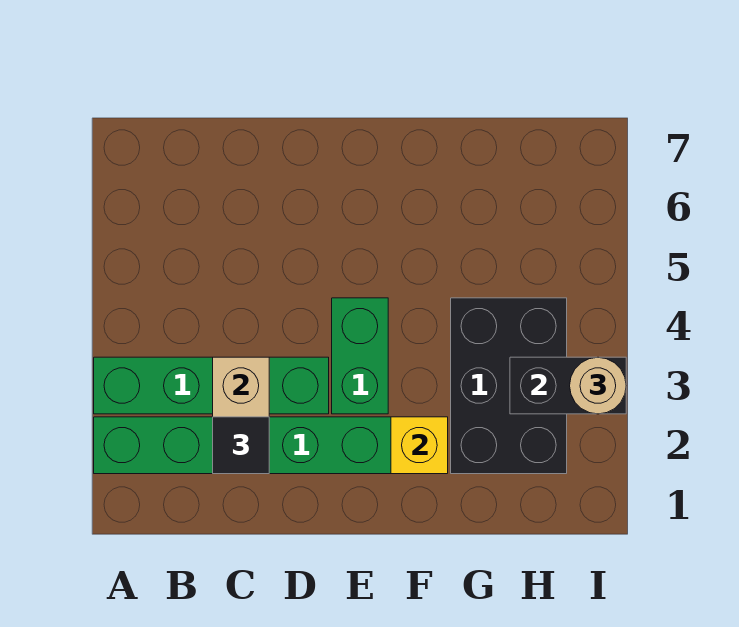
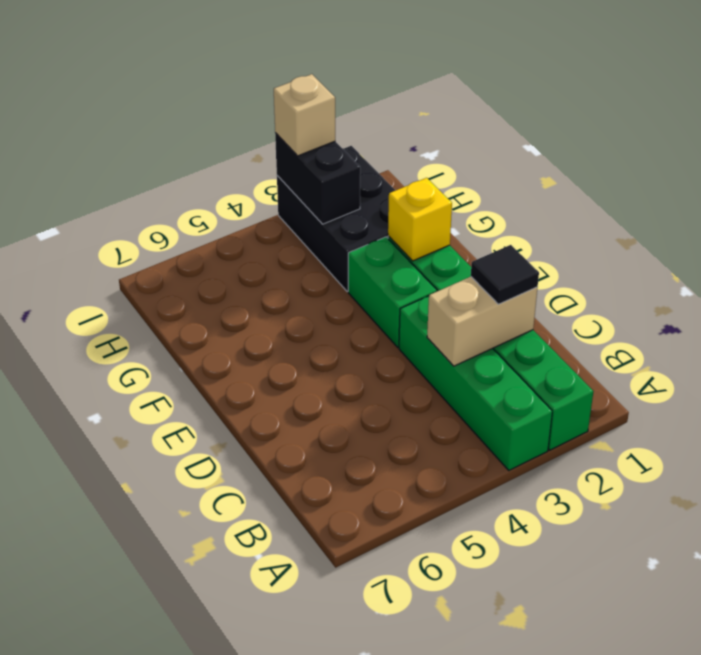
green brick E3:E4 level 1 -> green brick E3:F3 level 1
black brick G2:H4 level 1 -> black brick G2:I3 level 1
tan round brick I3 level 3 -> tan brick I3 level 3

